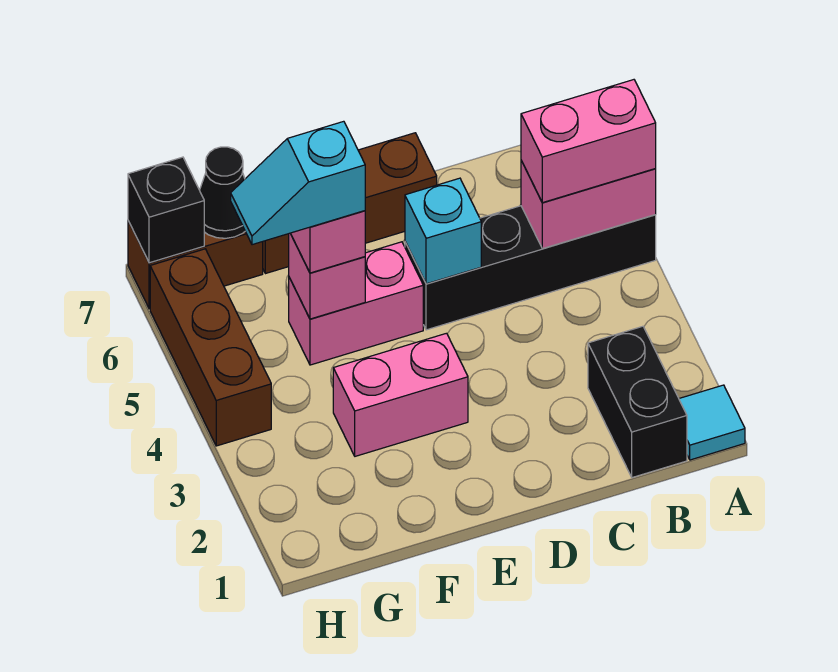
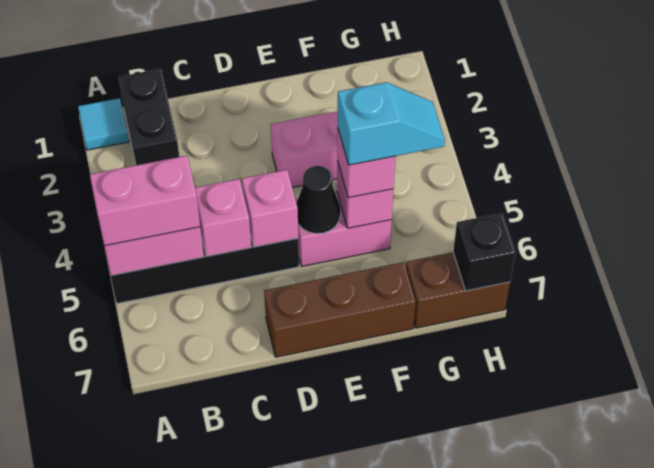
none -> pink brick C5 level 2
cyan brick D5 level 2 -> pink brick D5 level 2
black cone G7 level 2 -> black cone E5 level 2
brown brick H4:H6 level 1 -> none

